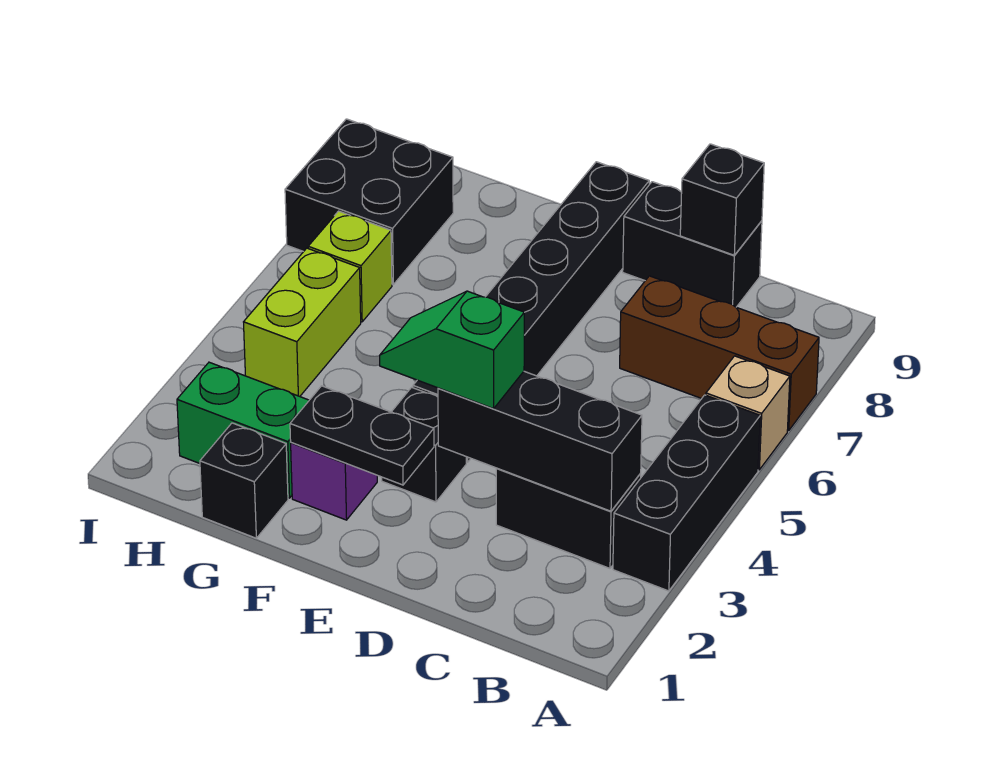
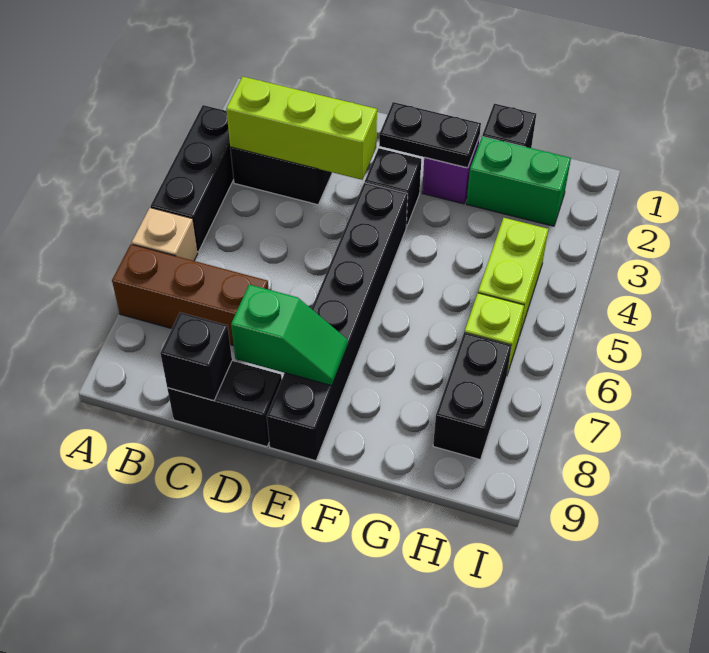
black brick B3:D3 level 2 -> lime brick B3:D3 level 2
green slope D3:E3 level 3 top D -> green slope D8:E8 level 2 top D
black brick H7:I8 level 1 -> black brick H7:H8 level 1

